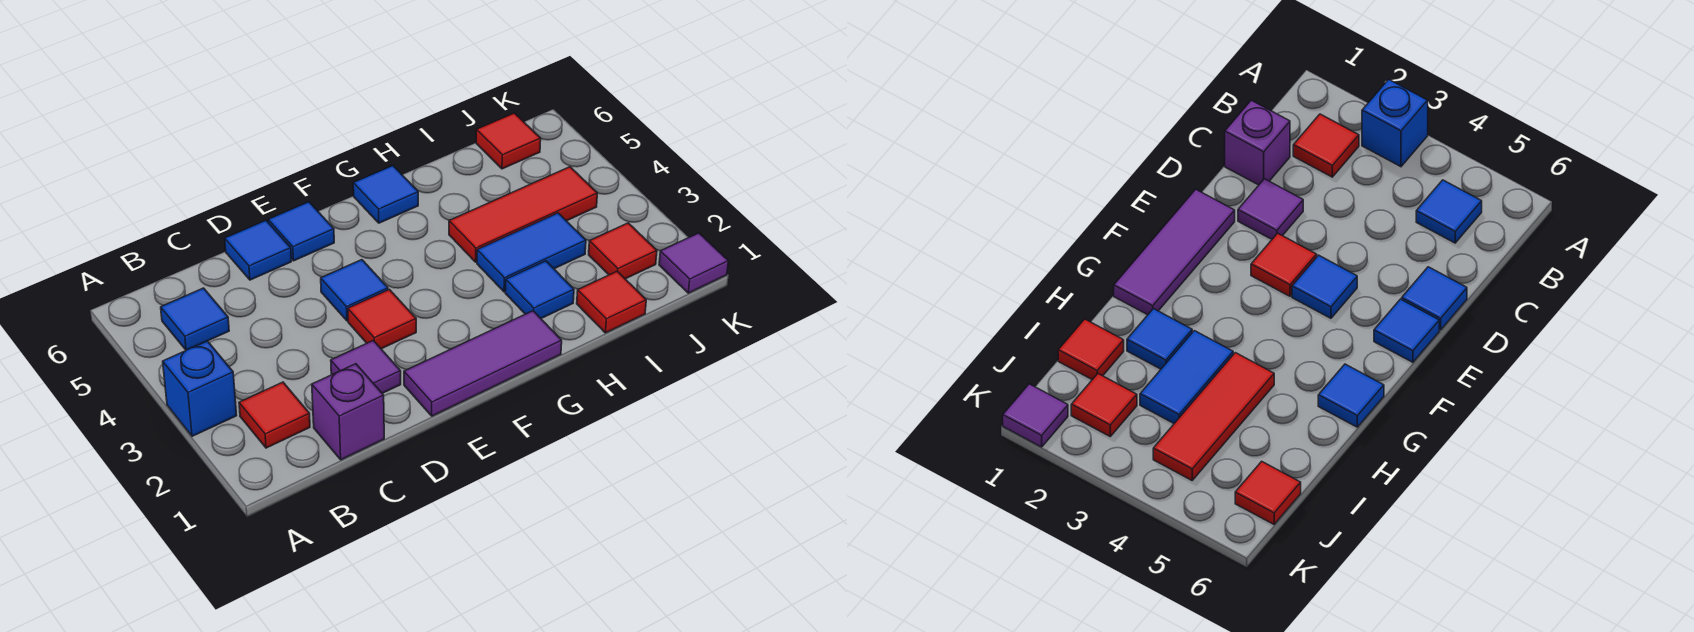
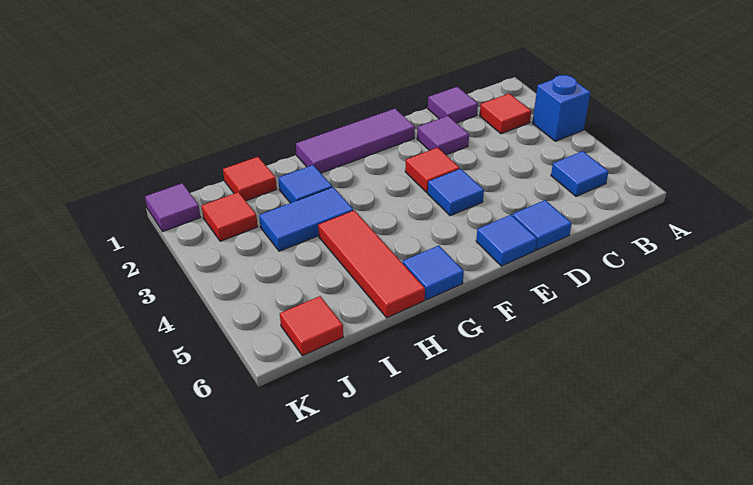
purple brick C1 level 1 -> purple tile C1 level 1
red tile H4:J4 level 1 -> red tile H4:H6 level 1

